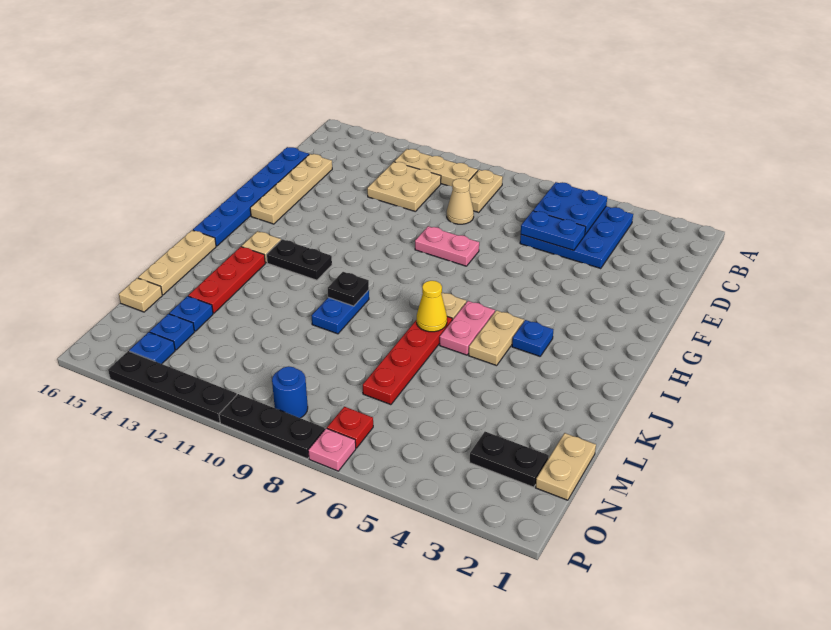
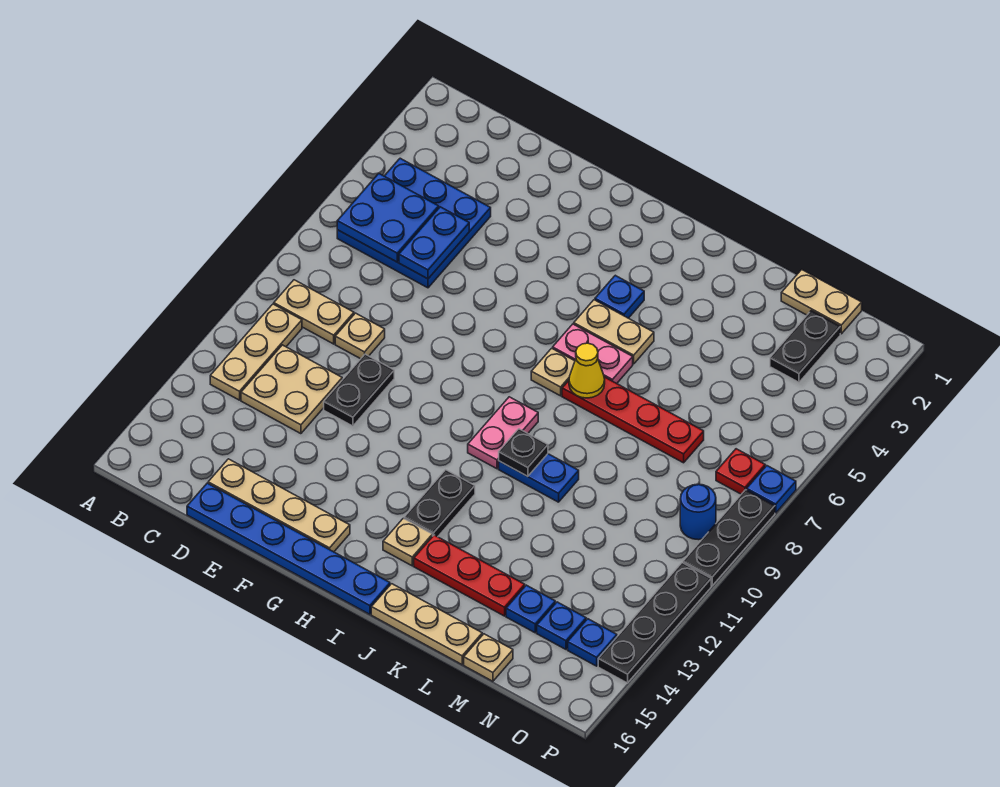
tan cone D9 level 1 -> tan plate D9 level 1
none -> black plate E10:E11 level 1
pink plate F8:F9 level 1 -> pink plate I9:I10 level 1
pink plate P7 level 1 -> blue plate P7 level 1

